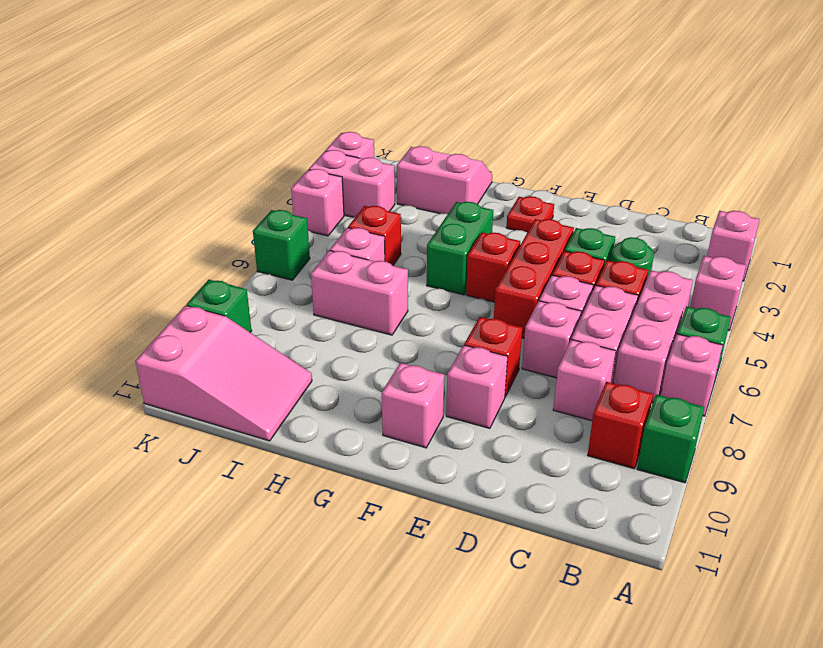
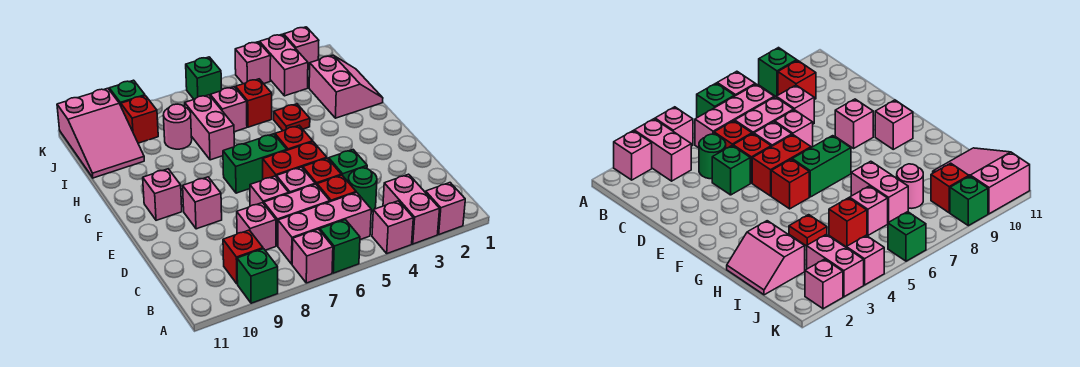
none -> pink brick A3:B3 level 1
red brick E4:E6 level 1 -> red brick E5:E6 level 1
red brick E8 level 1 -> red brick J9 level 1
red plate F2 level 1 -> red plate H4 level 1
green brick G4:G5 level 1 -> green brick F6:F7 level 1
none -> pink round brick I8 level 1

